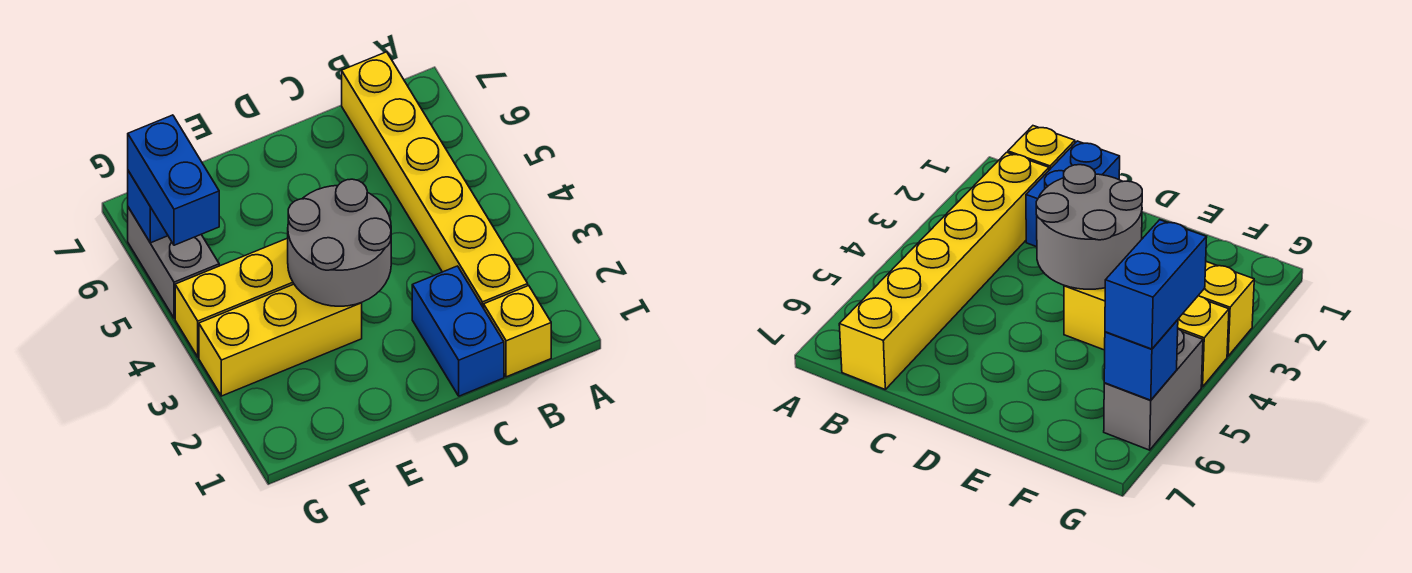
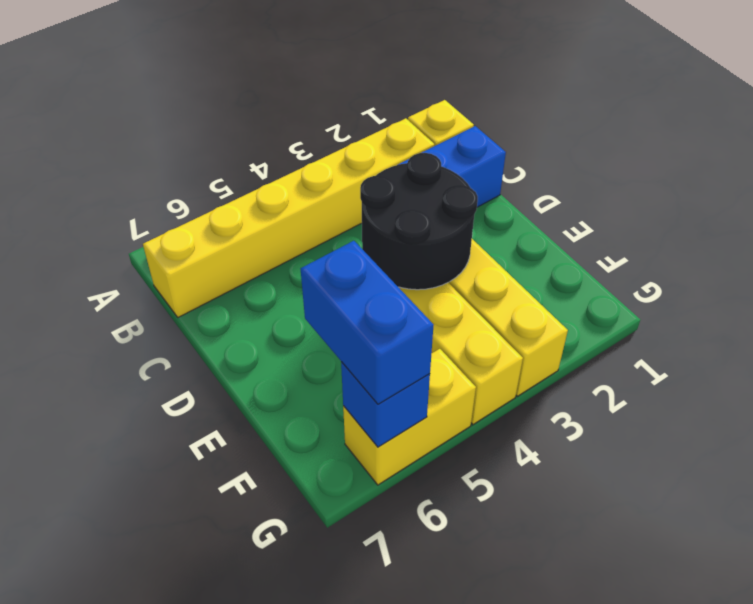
grey round brick D3:E4 level 2 -> black round brick D3:E4 level 2
grey brick G5:G6 level 1 -> yellow brick G5:G6 level 1
blue brick G5:G6 level 3 -> blue brick F6:G6 level 3

